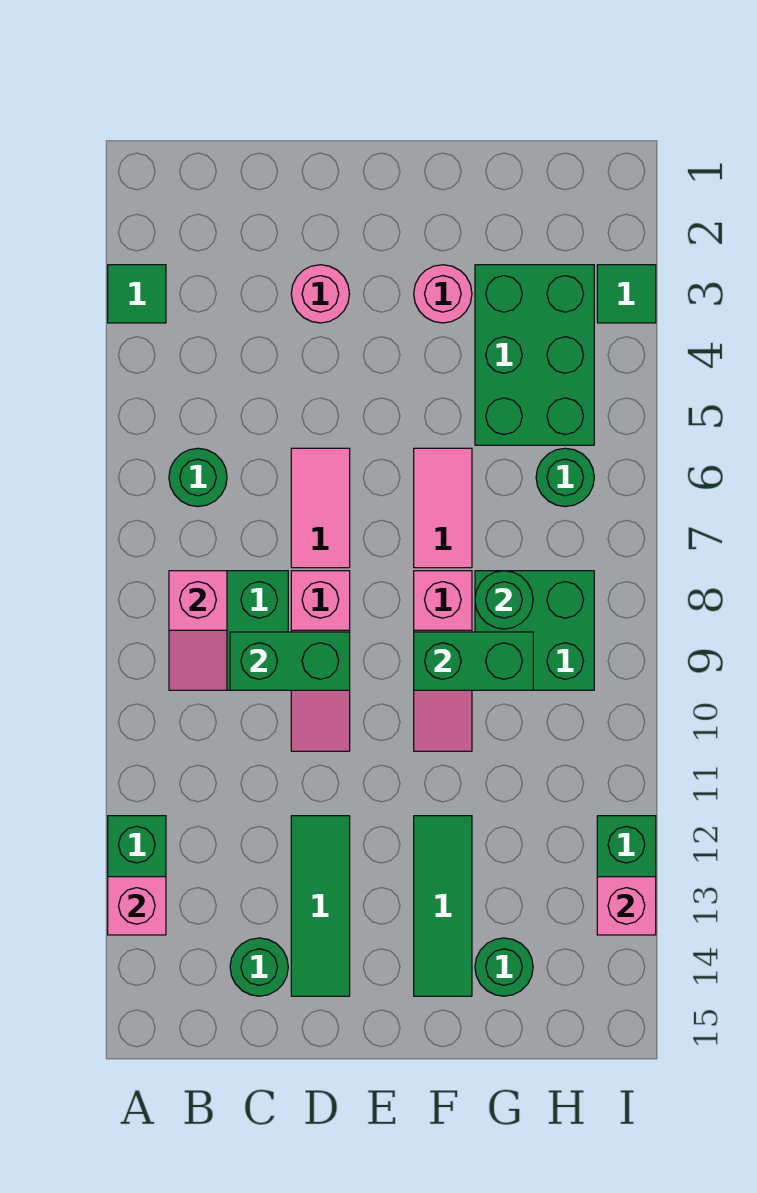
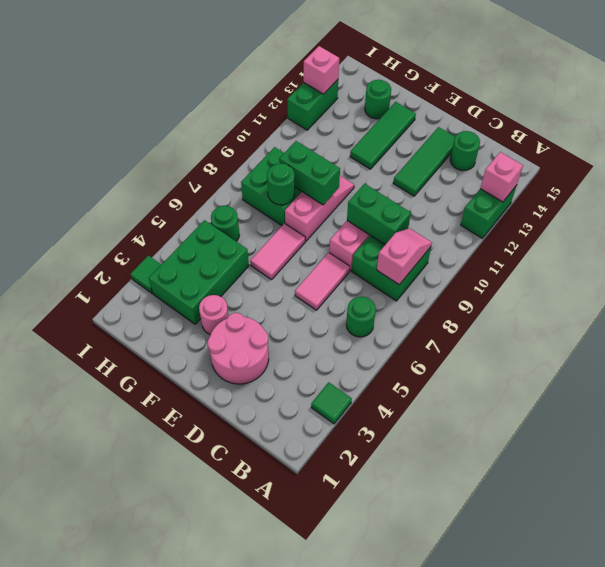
pink round brick D3 level 1 -> pink round brick D2:E3 level 1

